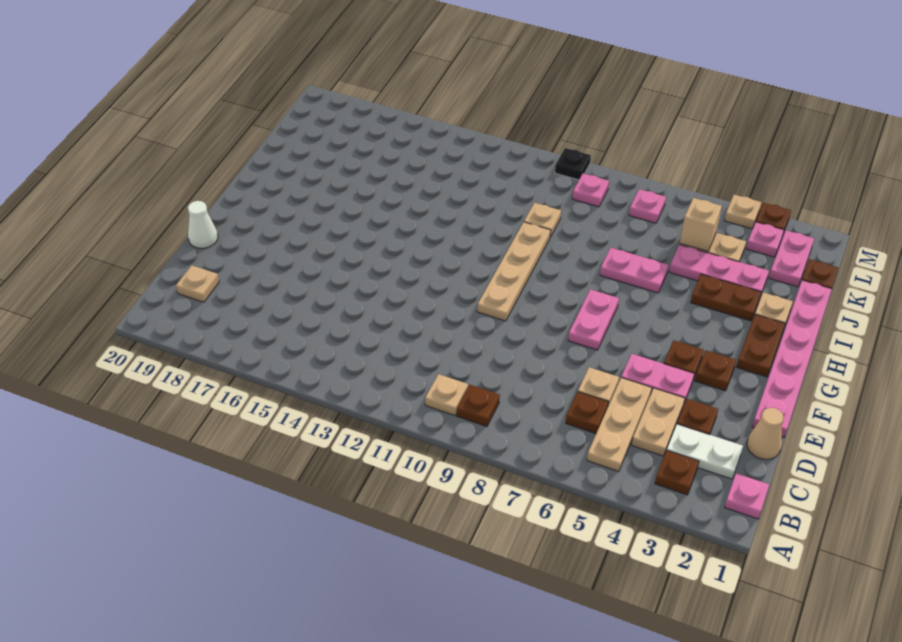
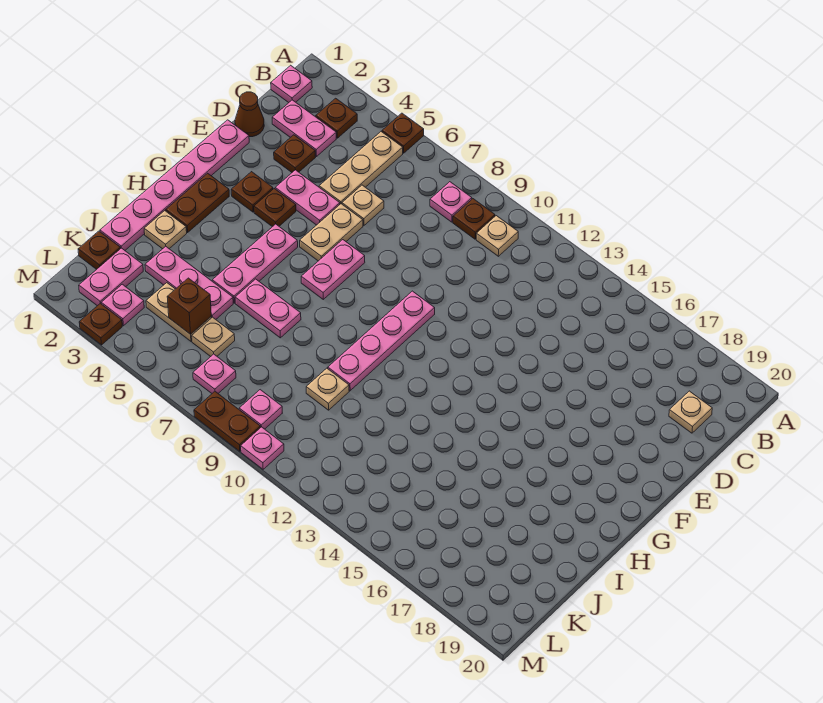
none -> pink plate B8 level 1
white plate C2:C3 level 1 -> pink plate C2:C3 level 1
tan plate C4:D4 level 1 -> tan plate E6:F6 level 1
brown plate C6 level 1 -> brown plate A5 level 1
tan cone D1 level 1 -> brown cone D1 level 1
white cone E20 level 1 -> none
tan plate F10:I10 level 1 -> pink plate F10:I10 level 1
none -> pink plate G5:I5 level 1
brown plate I3:I4 level 1 -> brown plate M8:M9 level 1
tan brick K5 level 2 -> brown brick K5 level 2
tan plate M4 level 1 -> tan plate K6 level 1
black plate M10 level 1 -> pink plate M10 level 1

